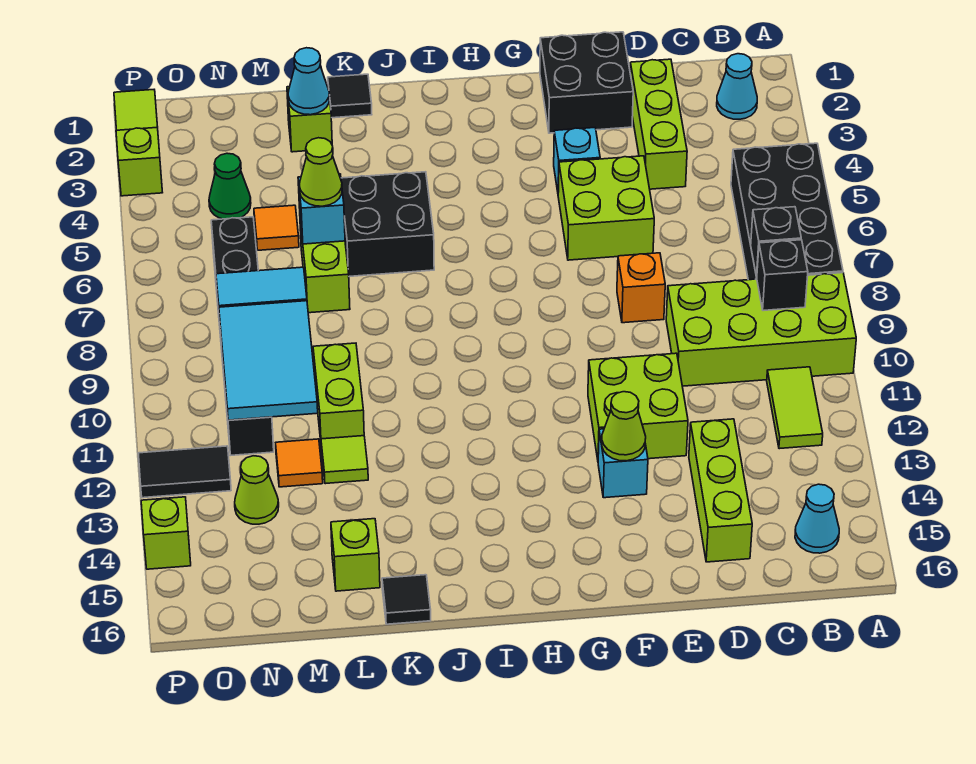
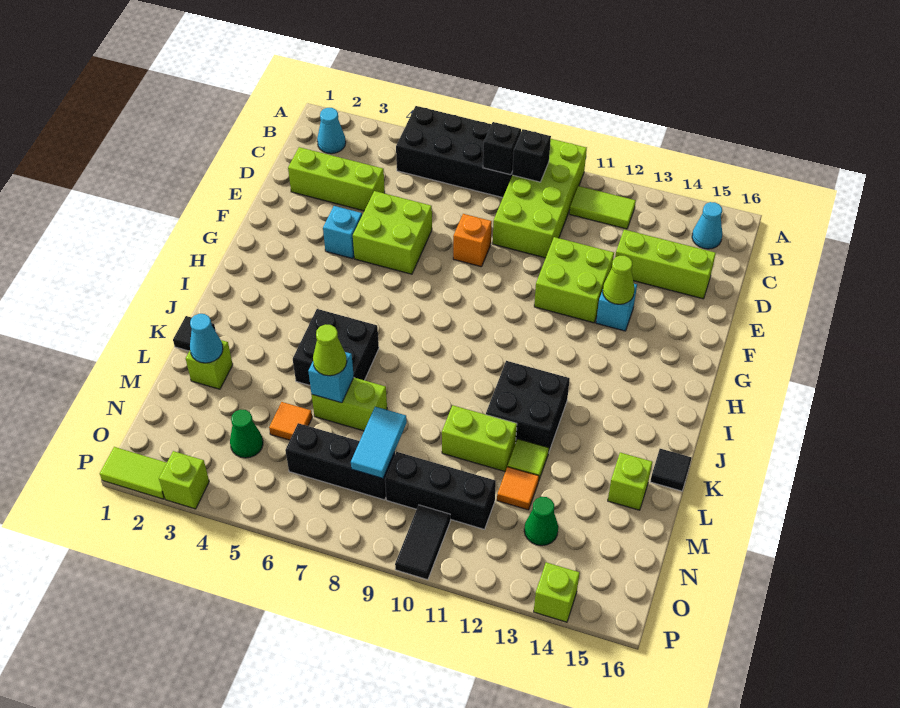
black brick E1:F2 level 1 -> black brick J11:K12 level 1
cyan tile M9:N11 level 2 -> none
lime cone N13 level 1 -> green cone N13 level 1
black tile O12:P12 level 1 -> black tile O10:P10 level 1

